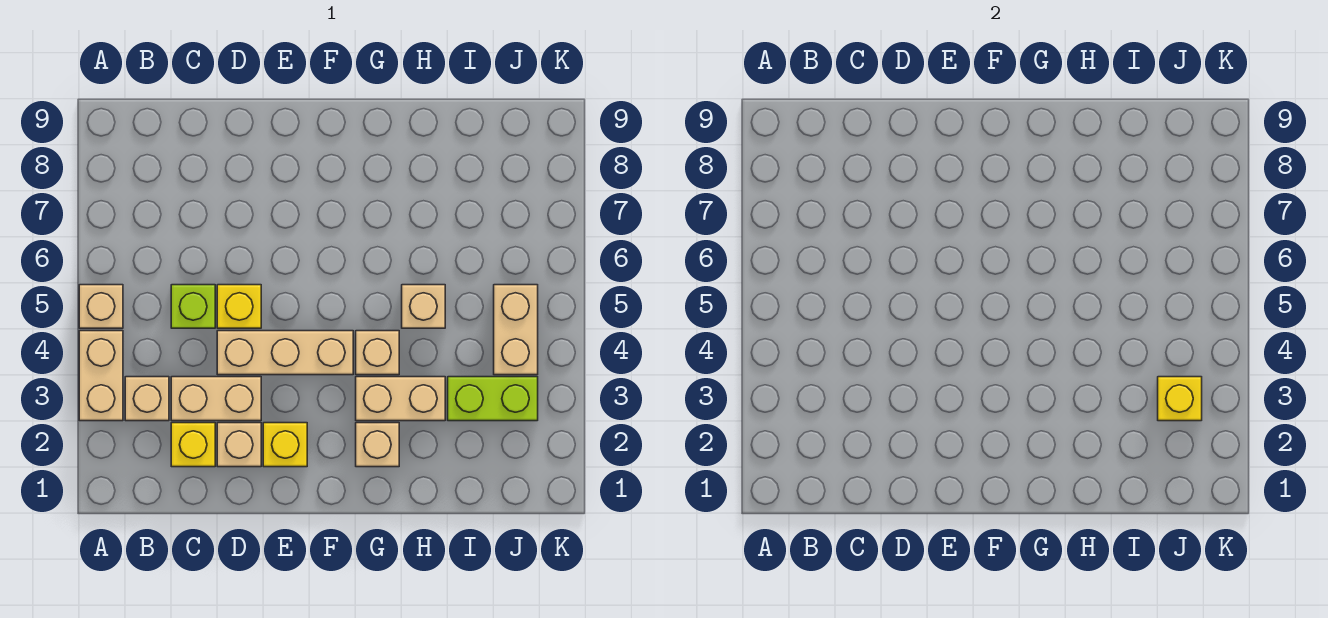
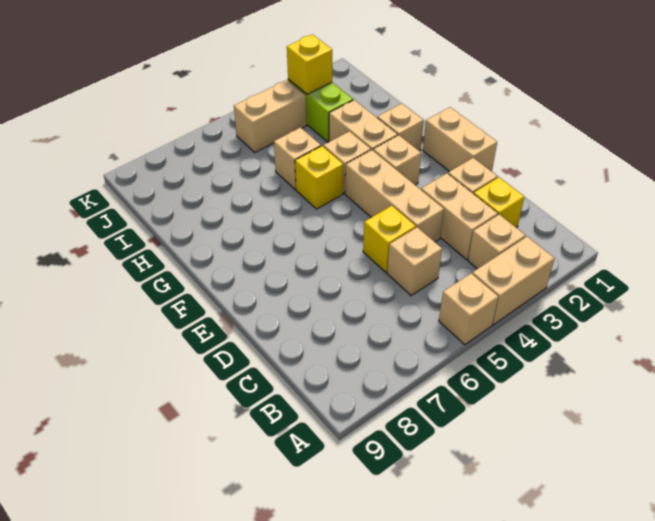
lime brick C5 level 1 -> tan brick C5 level 1
none -> tan brick E1:F1 level 1
yellow brick E2 level 1 -> yellow brick G5 level 1
none -> tan brick F3 level 1

